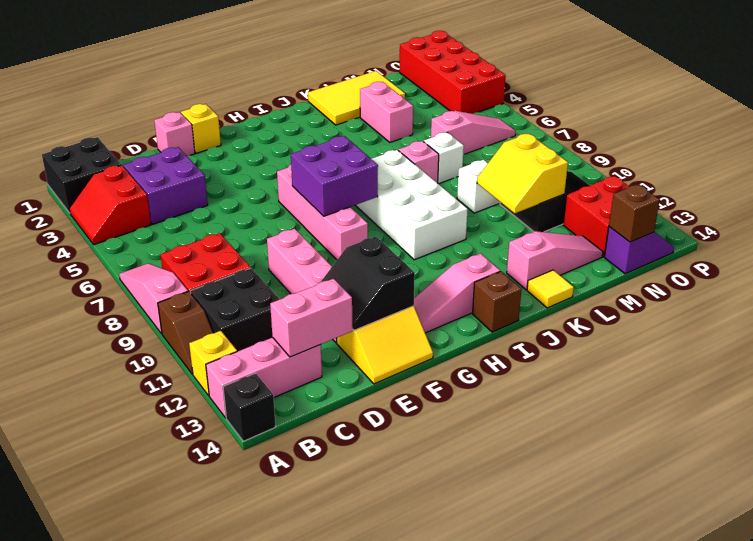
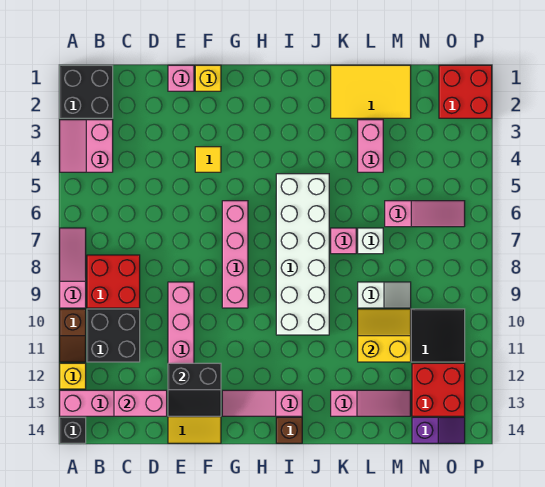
red slope A3:B4 level 1 top B -> pink slope A3:B4 level 1 top B
purple brick C3:D4 level 1 -> none
black slope E12:F13 level 2 top F -> black slope E12:F13 level 2 top 12
purple brick G7:H8 level 2 -> none
white brick I7:J10 level 1 -> white brick I5:J10 level 1
yellow tile K14 level 1 -> yellow tile F4 level 1
yellow slope L10:M11 level 2 top M -> yellow slope L10:M11 level 2 top 11
brown brick N14 level 2 -> none
red brick O1:P4 level 1 -> red brick O1:P2 level 1

